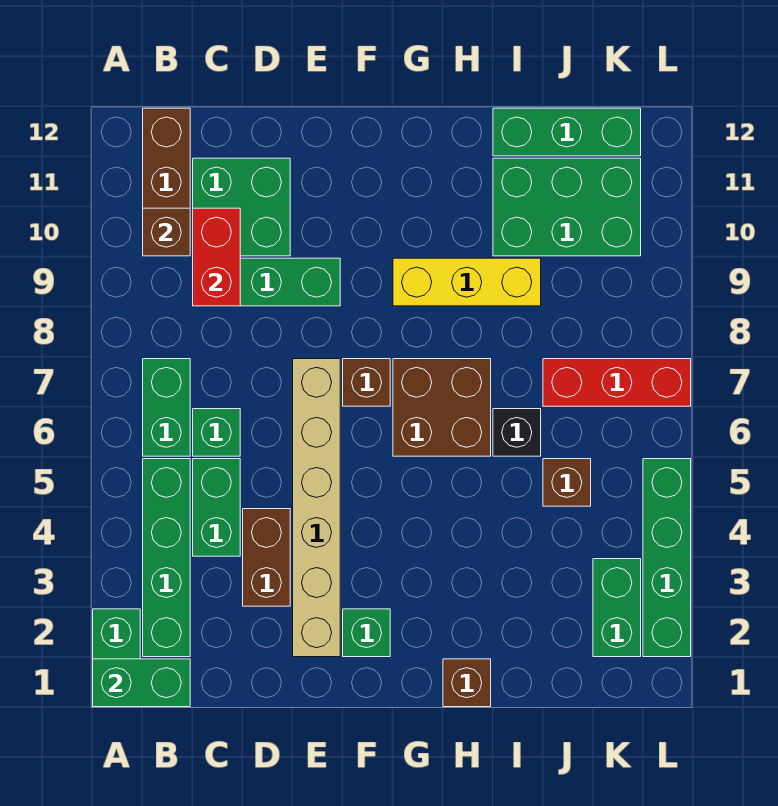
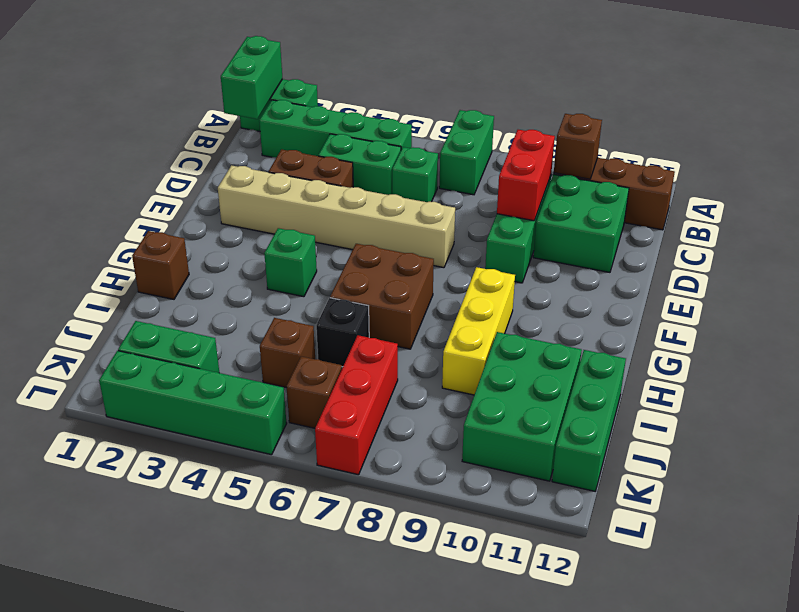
green brick B6:B7 level 1 -> green brick A7:B7 level 1
red brick C9:C10 level 2 -> red brick C9:D9 level 2
green brick F2 level 1 -> green brick G4 level 1
brown brick F7 level 1 -> brown brick K6 level 1

